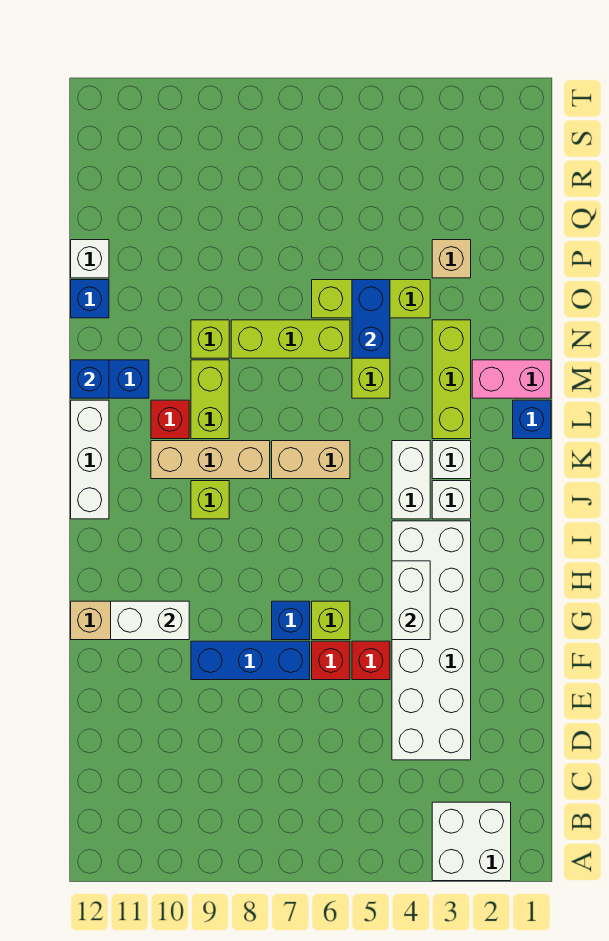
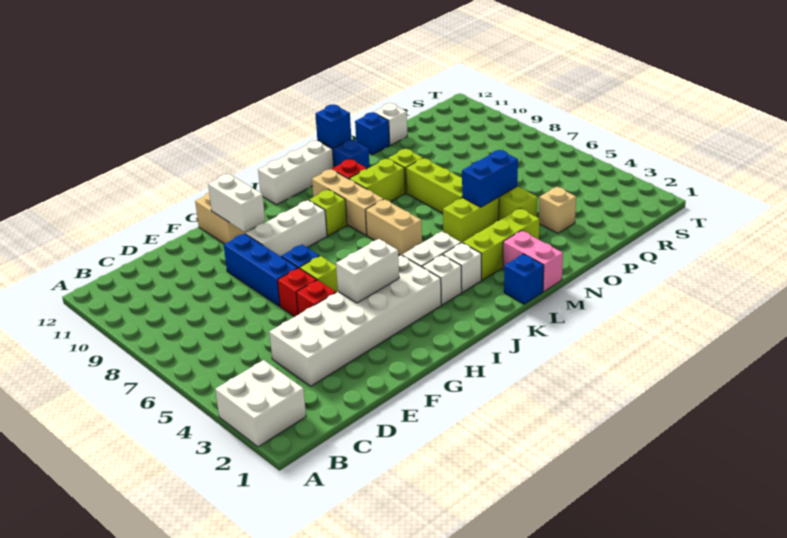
none -> white brick G9:I9 level 1

